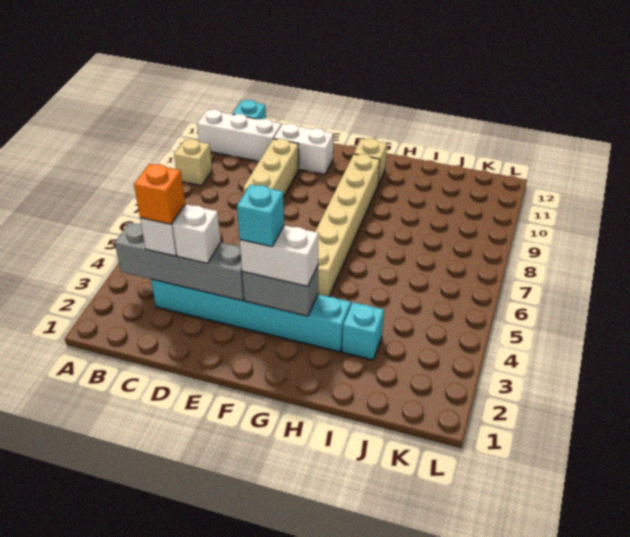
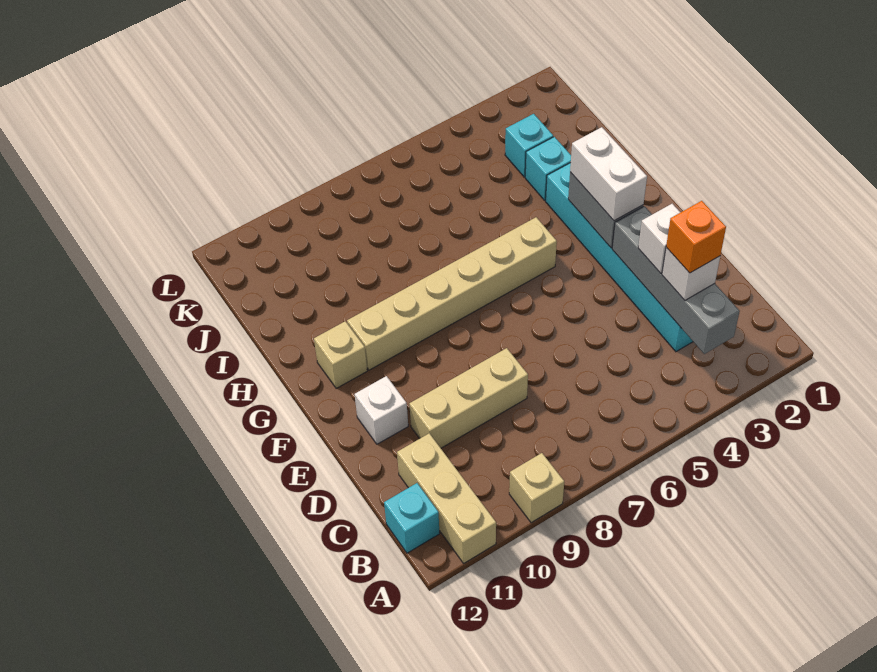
white brick A11:C11 level 1 -> tan brick A11:C11 level 1
white brick D11:E11 level 1 -> white brick E11 level 1
cyan brick F3 level 4 -> cyan brick J3 level 1

